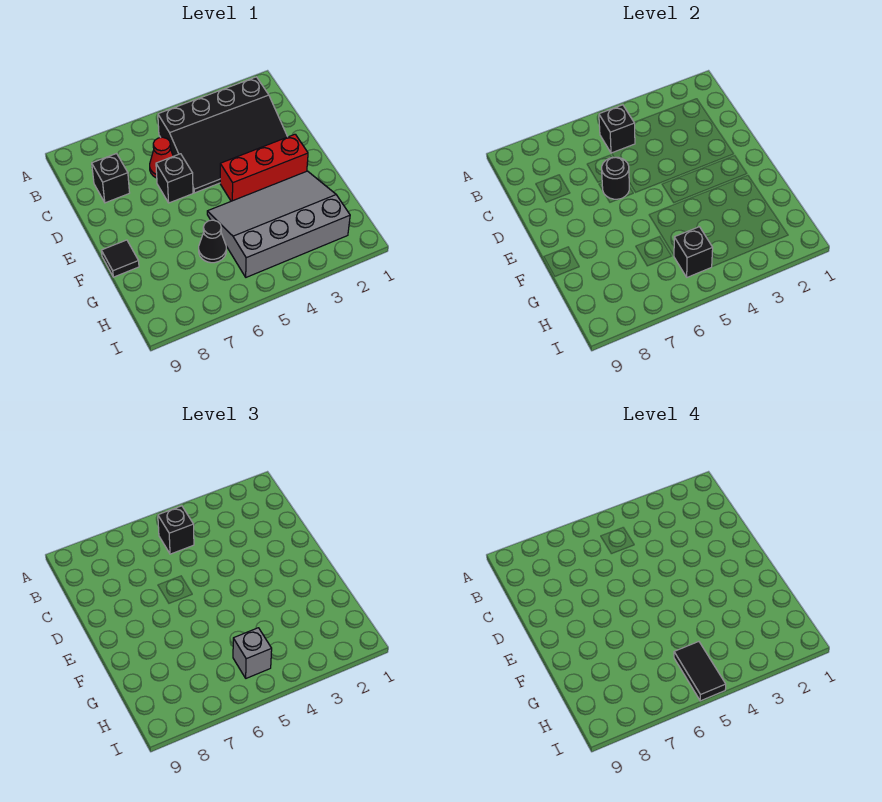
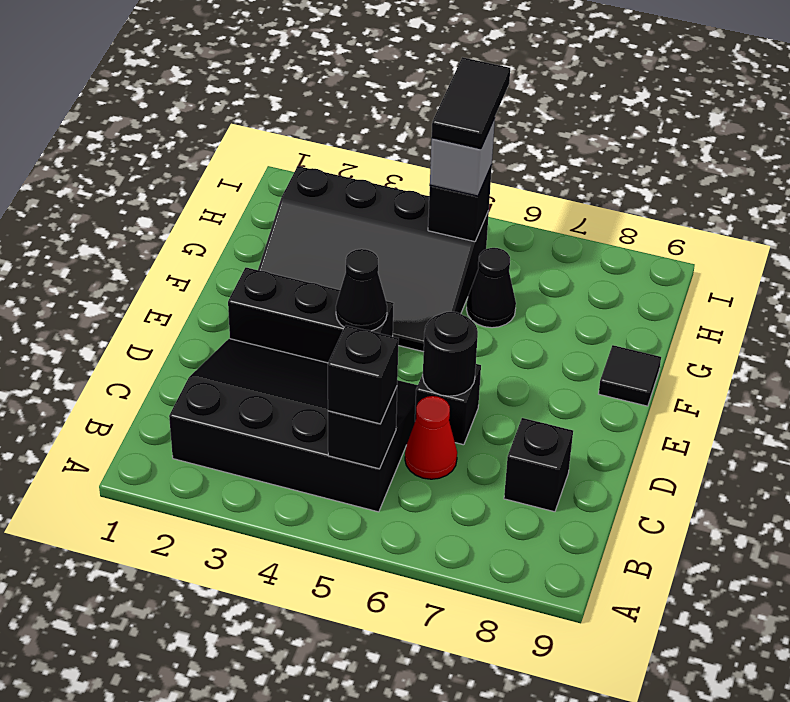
red brick E2:E4 level 1 -> black brick E2:E4 level 1
none -> black cone E4 level 2
grey slope F2:H5 level 1 top H -> black slope F2:H5 level 1 top H

